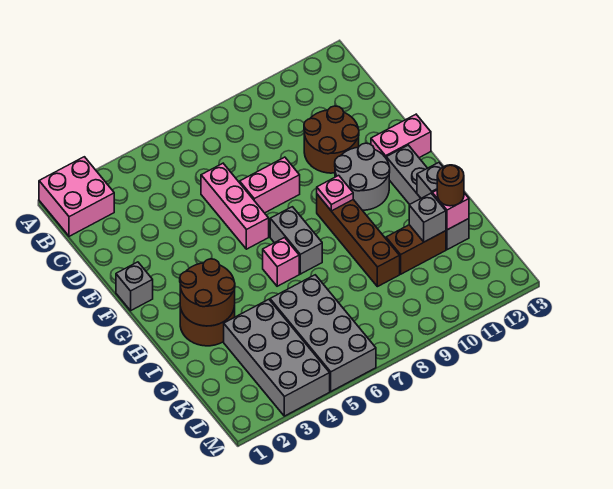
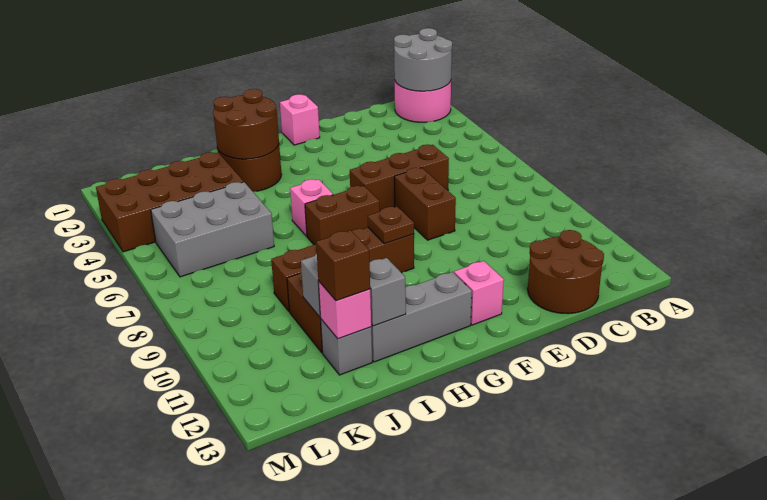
pink brick A1:B2 level 1 -> pink round brick A1:B2 level 1
pink brick D6:F6 level 1 -> brown brick D6:F6 level 1
brown round brick D10:E11 level 1 -> brown round brick C12:D13 level 1
pink brick E7:E8 level 1 -> brown brick E7:E8 level 1
grey brick F1 level 1 -> pink brick F1 level 1
grey round brick F10:G11 level 1 -> grey round brick A1:B2 level 2
pink brick F12:F13 level 1 -> pink brick F12 level 1
grey brick G7:H7 level 1 -> brown brick G7:H7 level 1
pink plate G9 level 2 -> brown plate G9 level 2
grey brick J3:M4 level 1 -> brown brick J3:M4 level 1
grey brick J5:M6 level 1 -> grey brick J5:L6 level 1
brown round brick J12 level 3 -> brown brick J12 level 3

